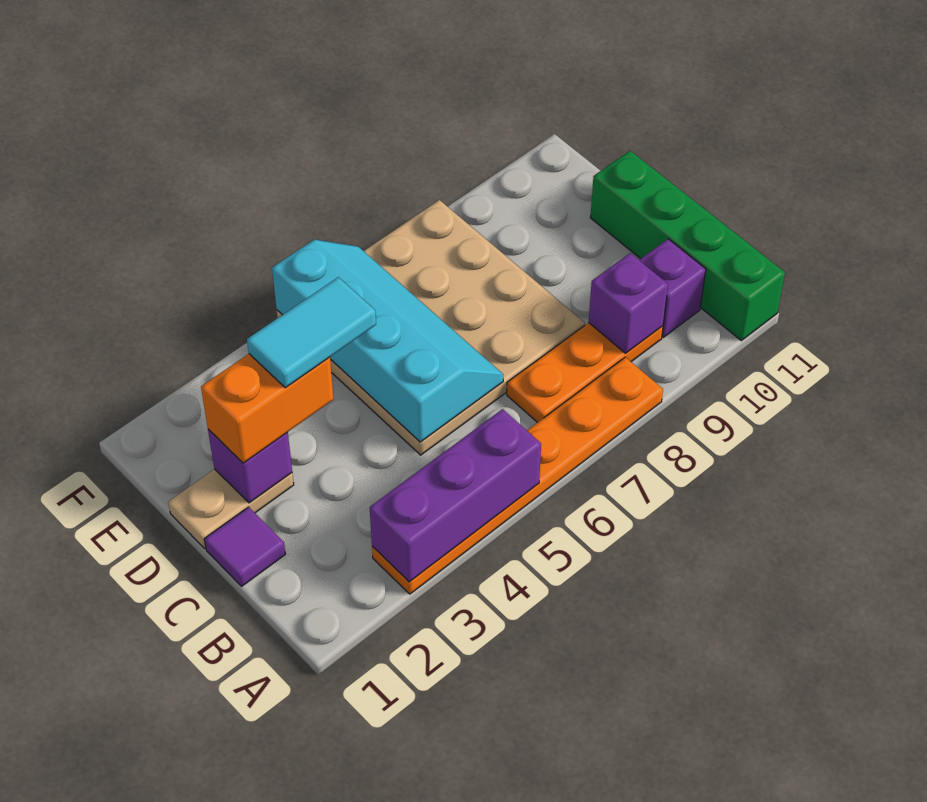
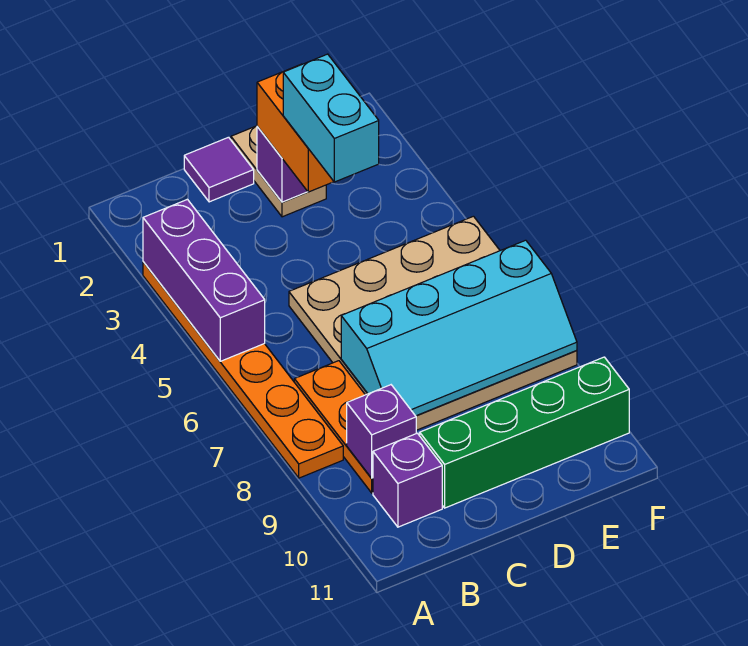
green brick A11:D11 level 1 -> green brick C10:F10 level 1
cyan slope C5:F6 level 2 top 5 -> cyan slope C7:F8 level 2 top 7
cyan tile D3:D4 level 4 -> cyan brick D3:D4 level 4

